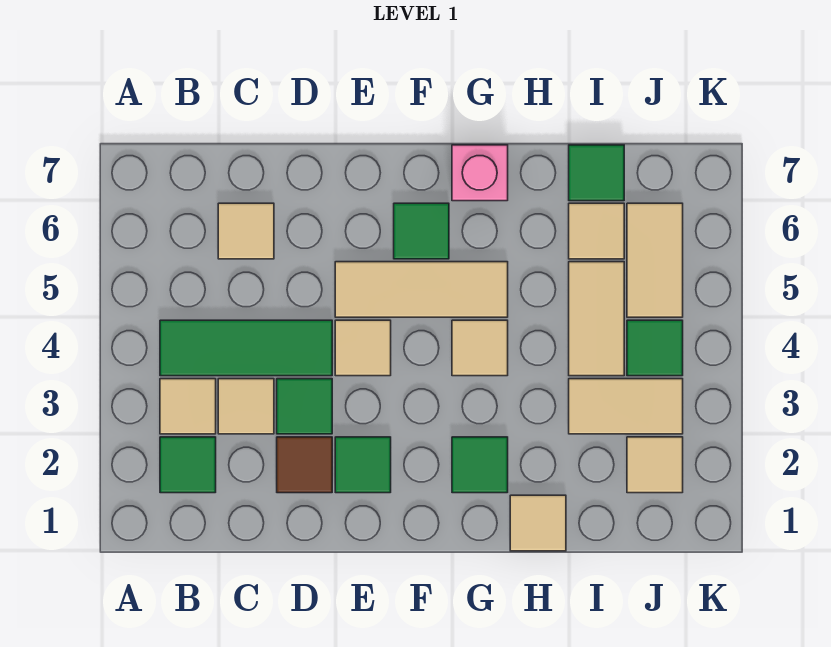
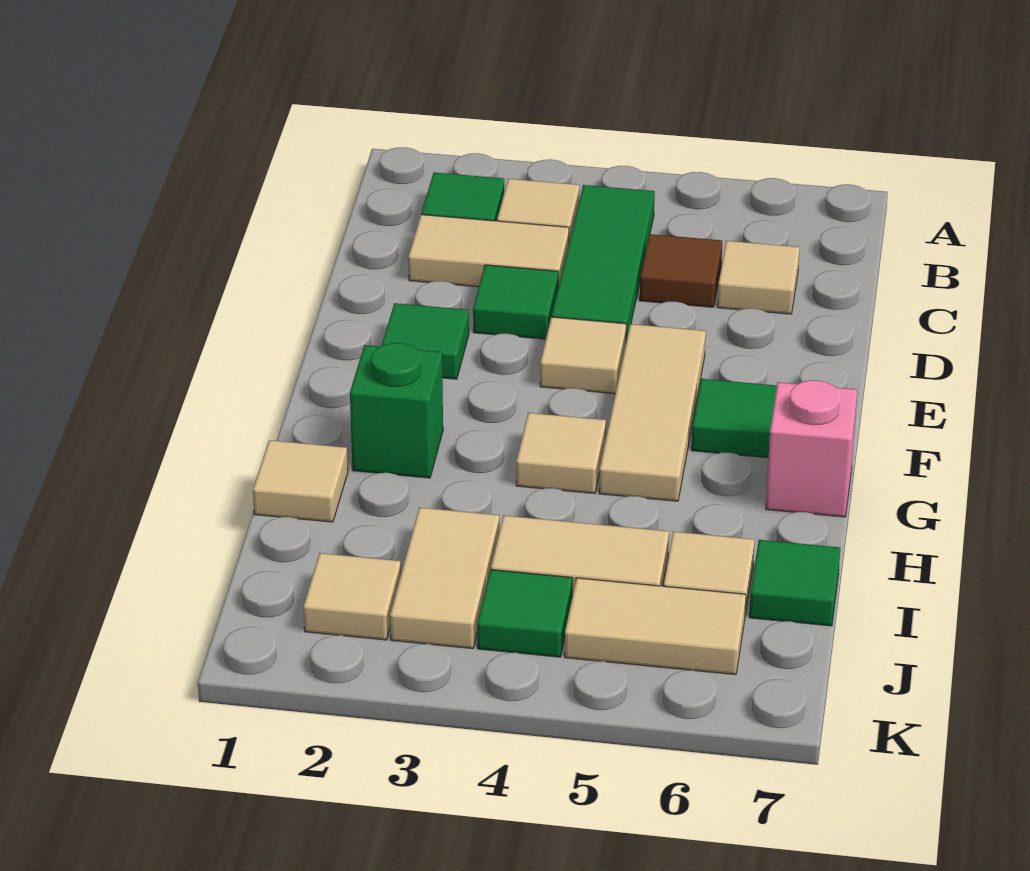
tan tile C3 level 1 -> tan tile C2:C3 level 1
brown tile D2 level 1 -> brown tile C5 level 1
green tile G2 level 1 -> green brick G2 level 1

